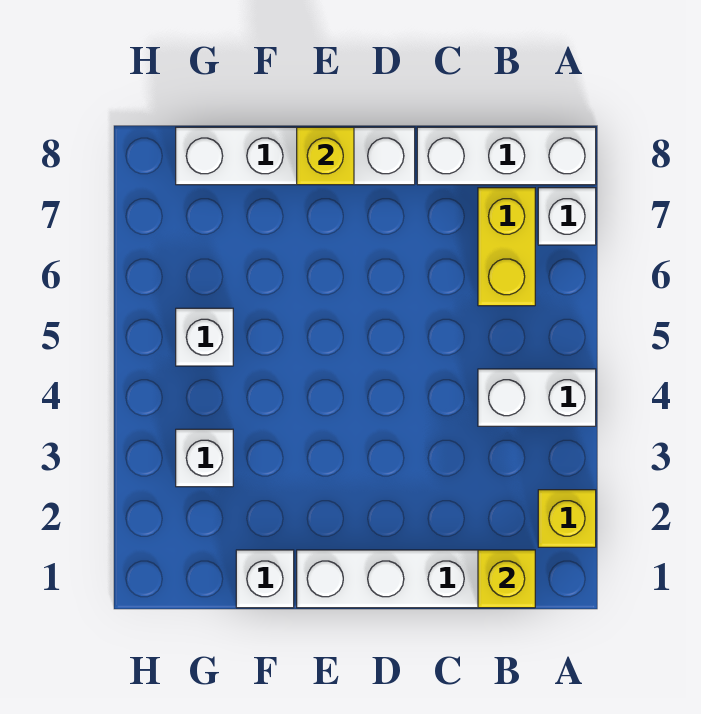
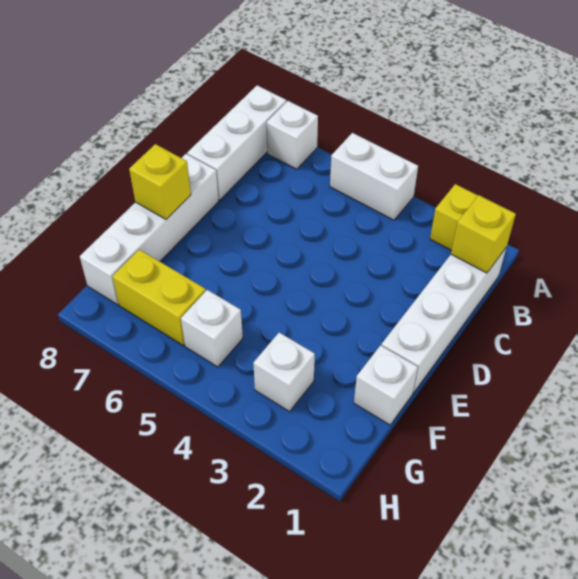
white brick A4:B4 level 1 -> white brick A4:A5 level 1
yellow brick B6:B7 level 1 -> yellow brick G6:G7 level 1

